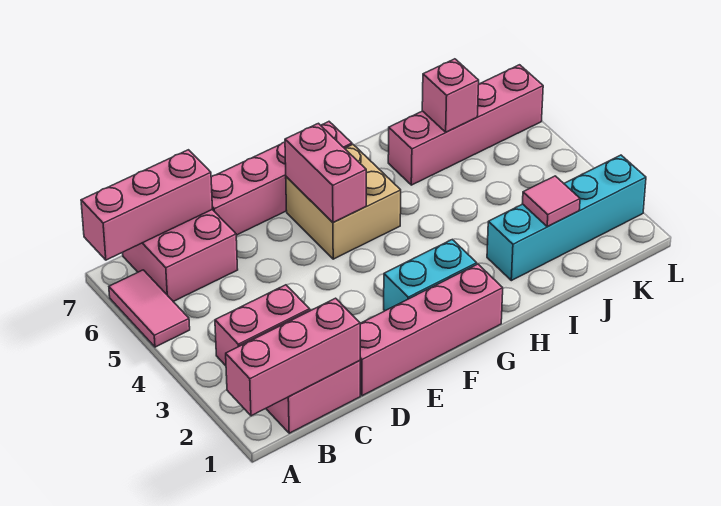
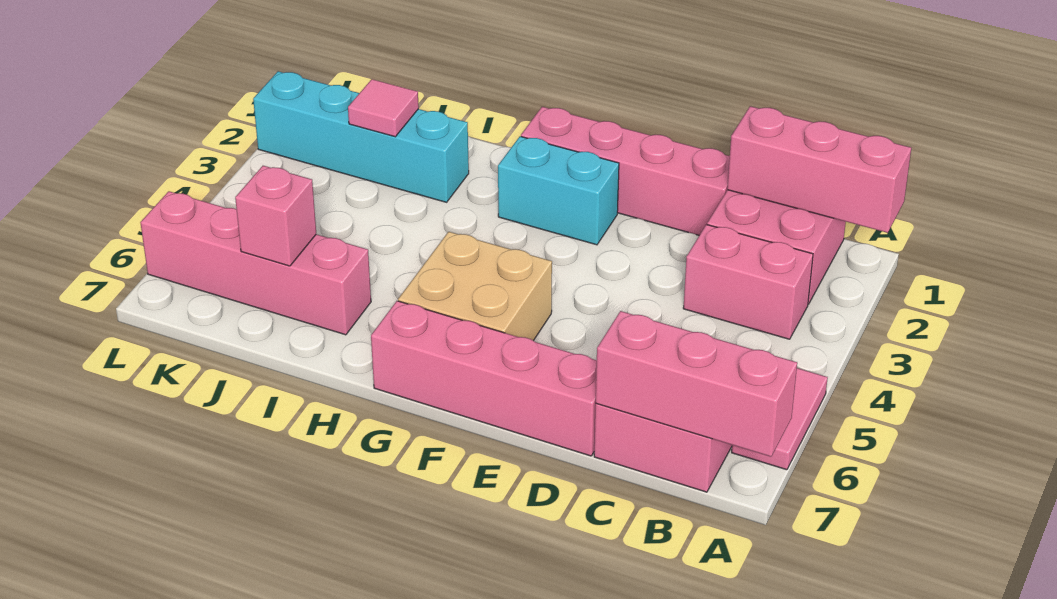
pink brick F5:F6 level 2 -> none

